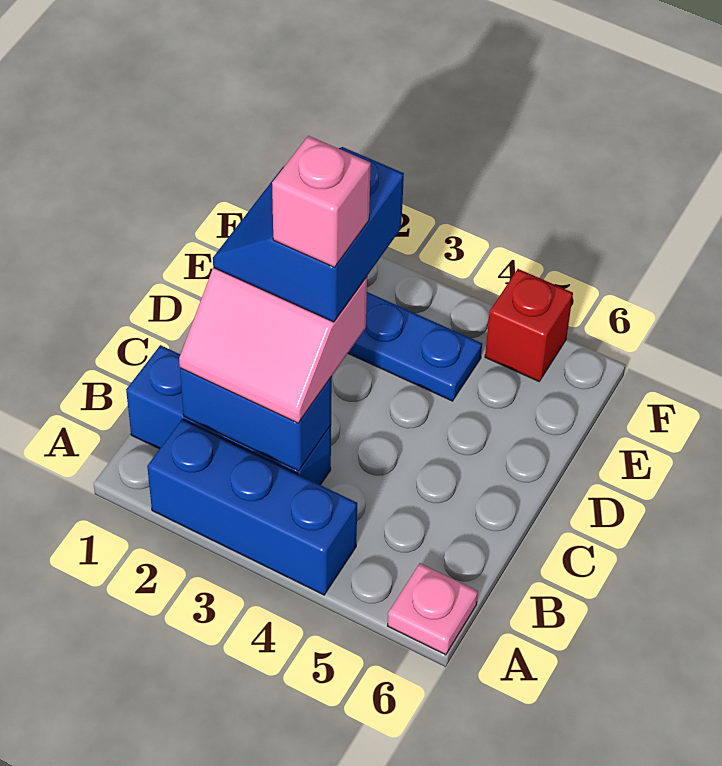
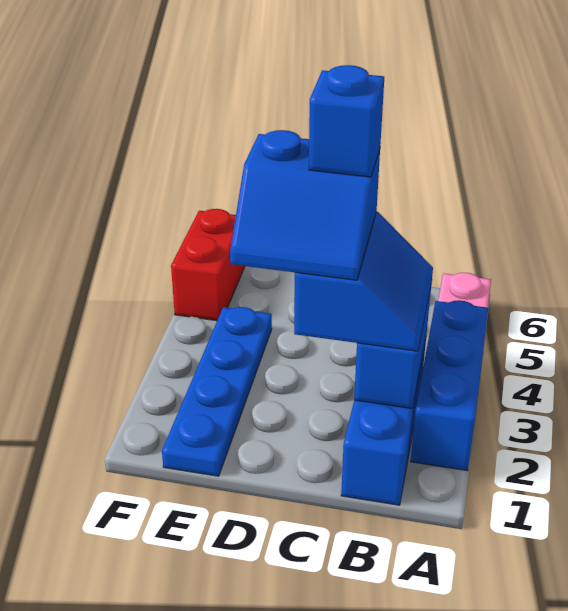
pink slope B2:C3 level 3 top C -> blue slope B2:C3 level 3 top C
pink brick C3 level 5 -> blue brick C3 level 5
red brick F5 level 1 -> red brick F5:F6 level 1

